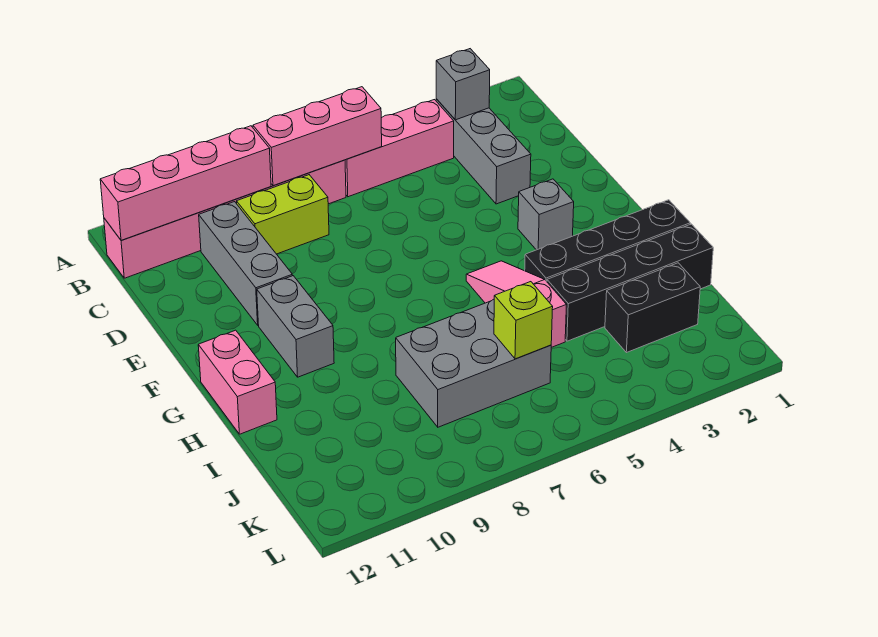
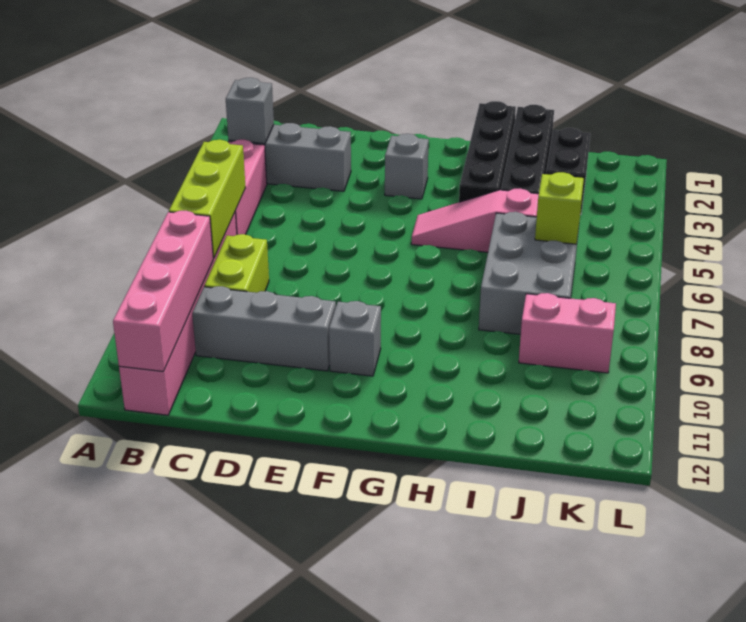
pink brick B6:B8 level 2 -> lime brick B6:B8 level 2
grey brick F10:G10 level 1 -> grey brick F10 level 1
pink brick G12:H12 level 1 -> pink brick J9:K9 level 1

